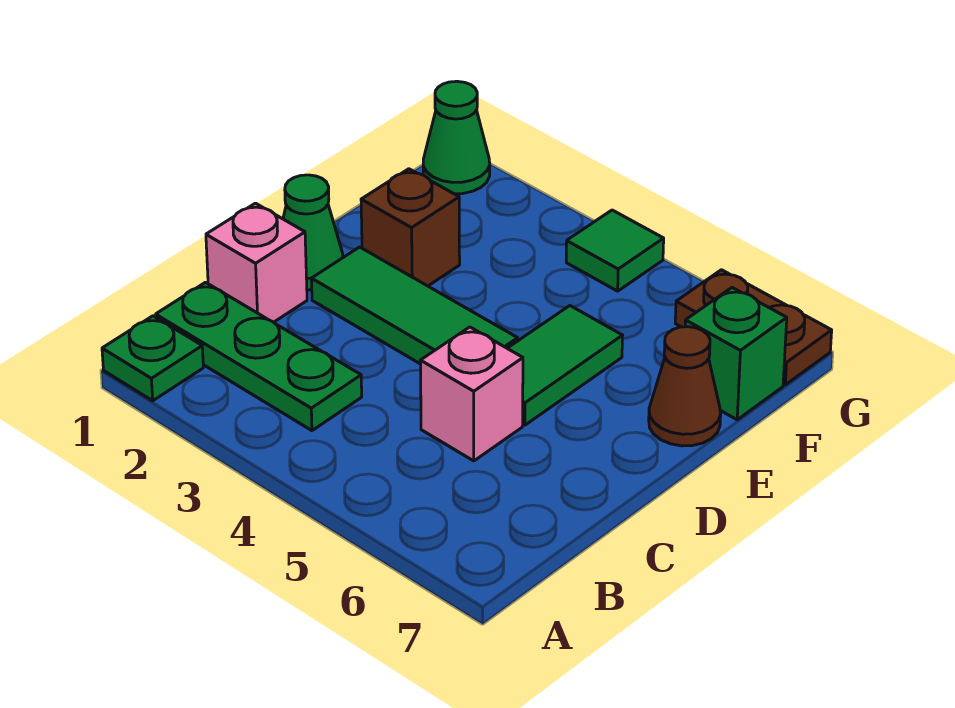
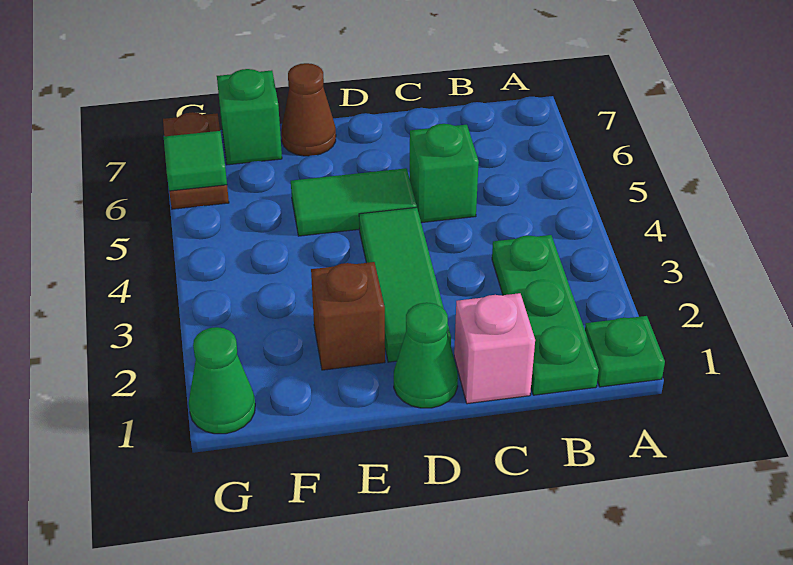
pink brick C5 level 1 -> green brick C5 level 1
green tile G4 level 1 -> green tile G6 level 2

